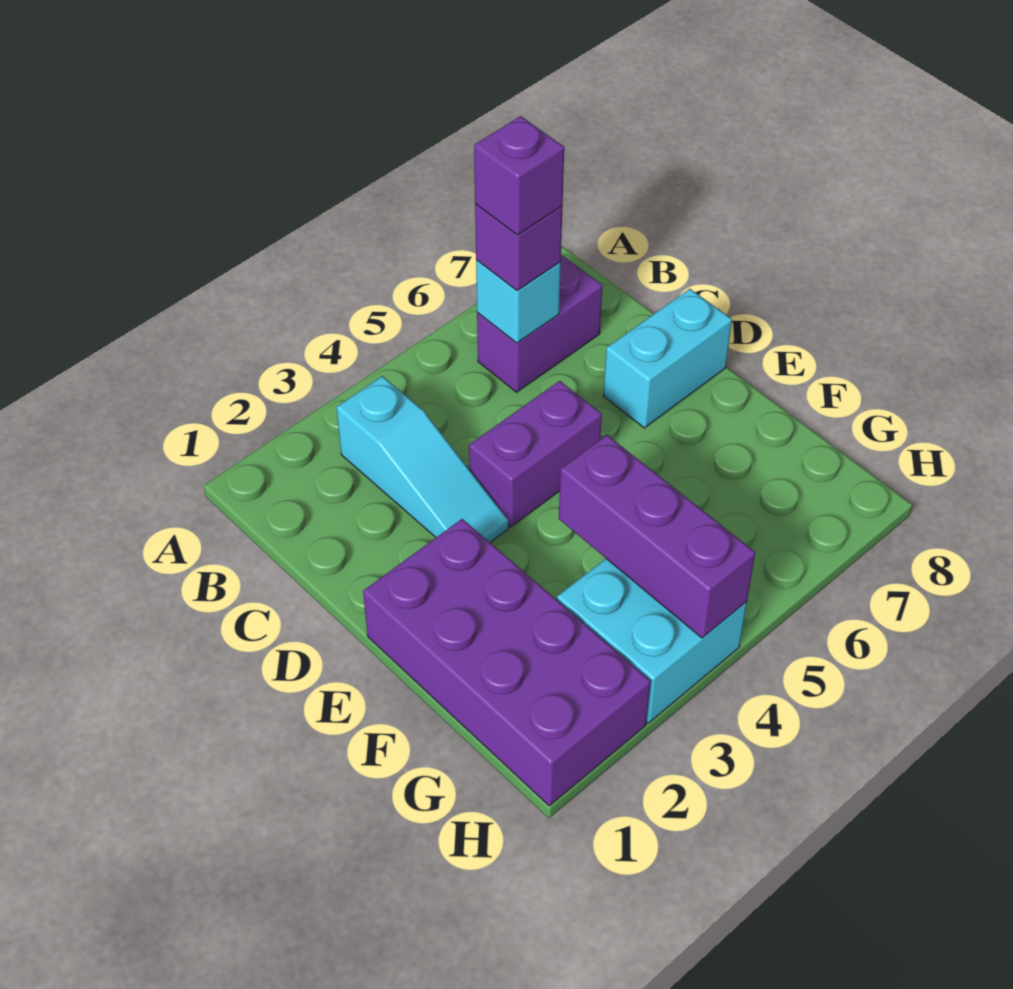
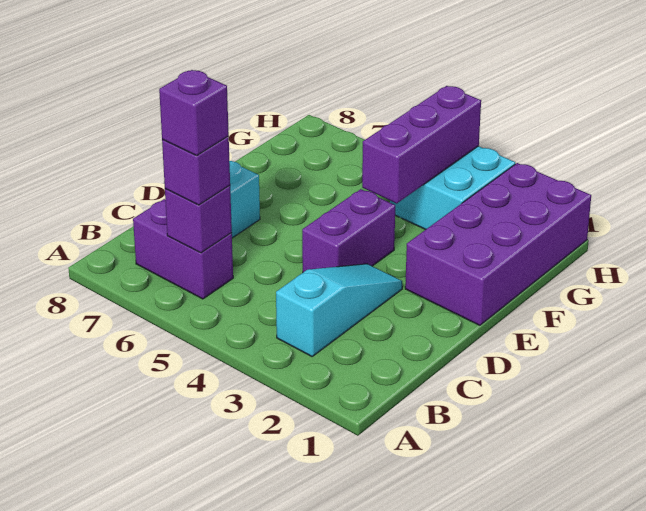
cyan brick B6 level 2 -> purple brick B6 level 2
purple brick D4:D5 level 1 -> purple brick D4:E4 level 1

